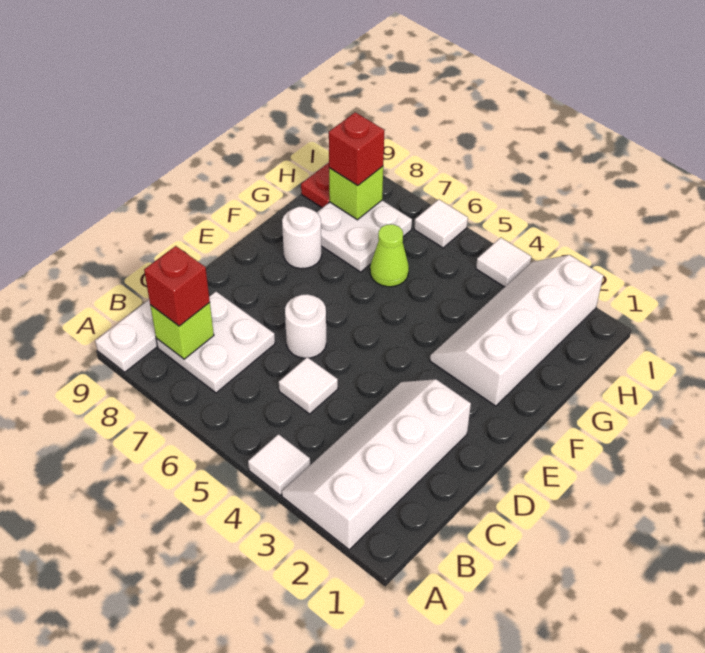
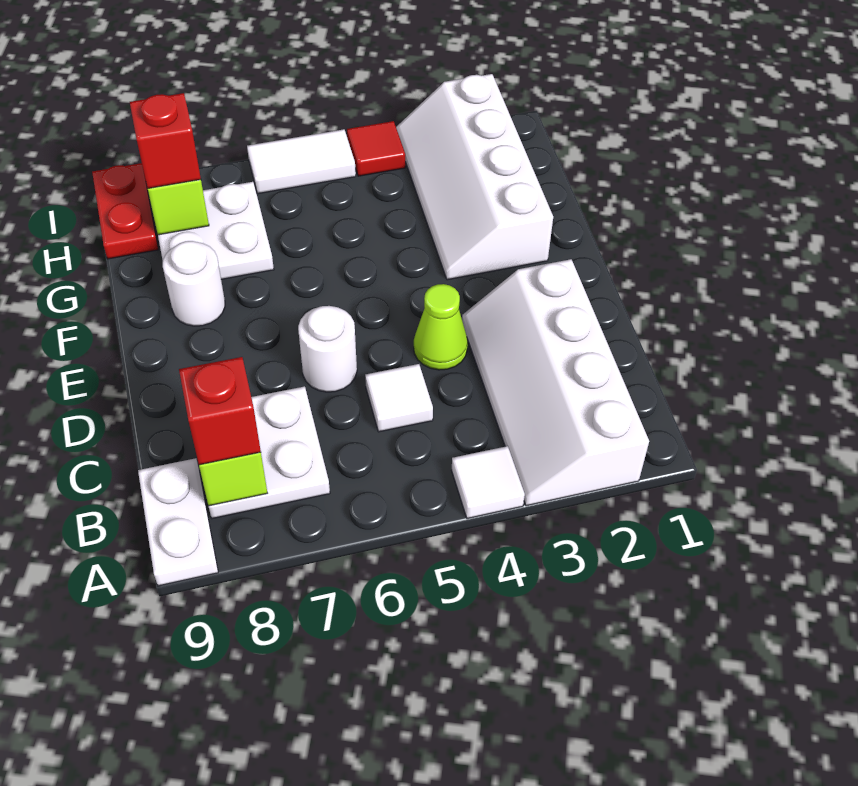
lime cone G6 level 1 -> lime cone D4 level 1
white tile I4 level 1 -> red tile I4 level 1
white tile I6 level 1 -> white tile I5:I6 level 1

